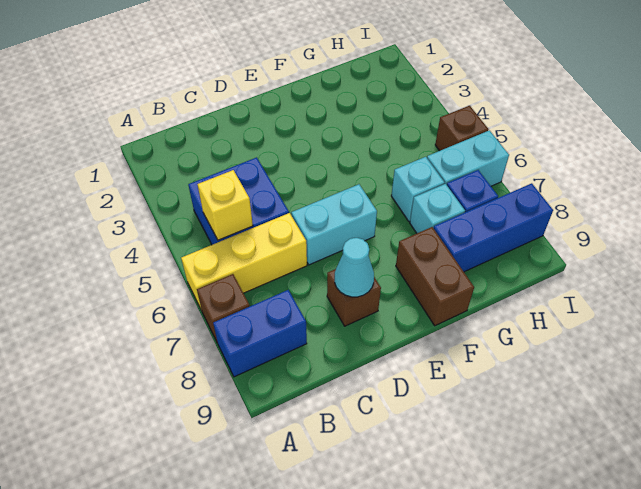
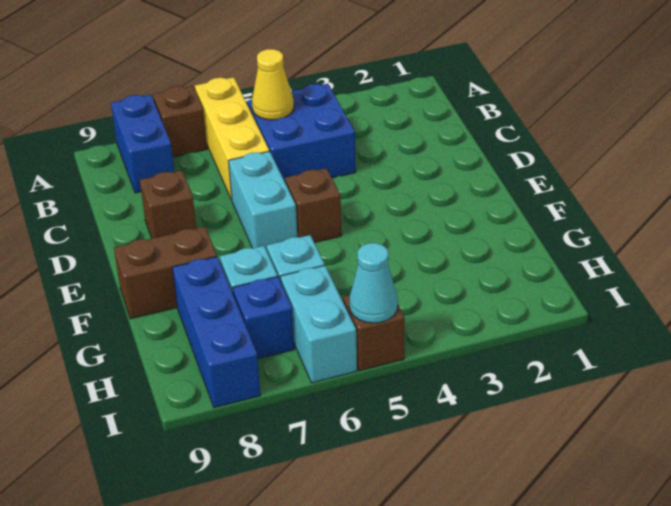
yellow brick B5 level 2 -> yellow cone B5 level 2
cyan cone D8 level 2 -> cyan cone I5 level 2
none -> brown brick E5 level 1

